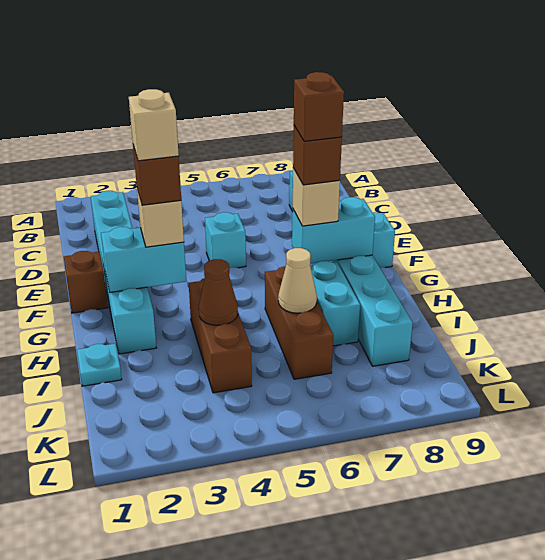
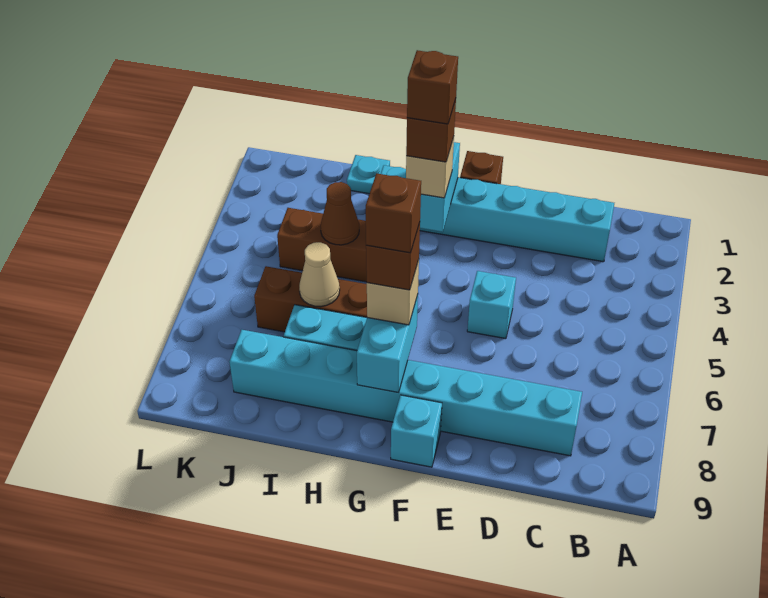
tan brick G3 level 5 -> brown brick G3 level 5

